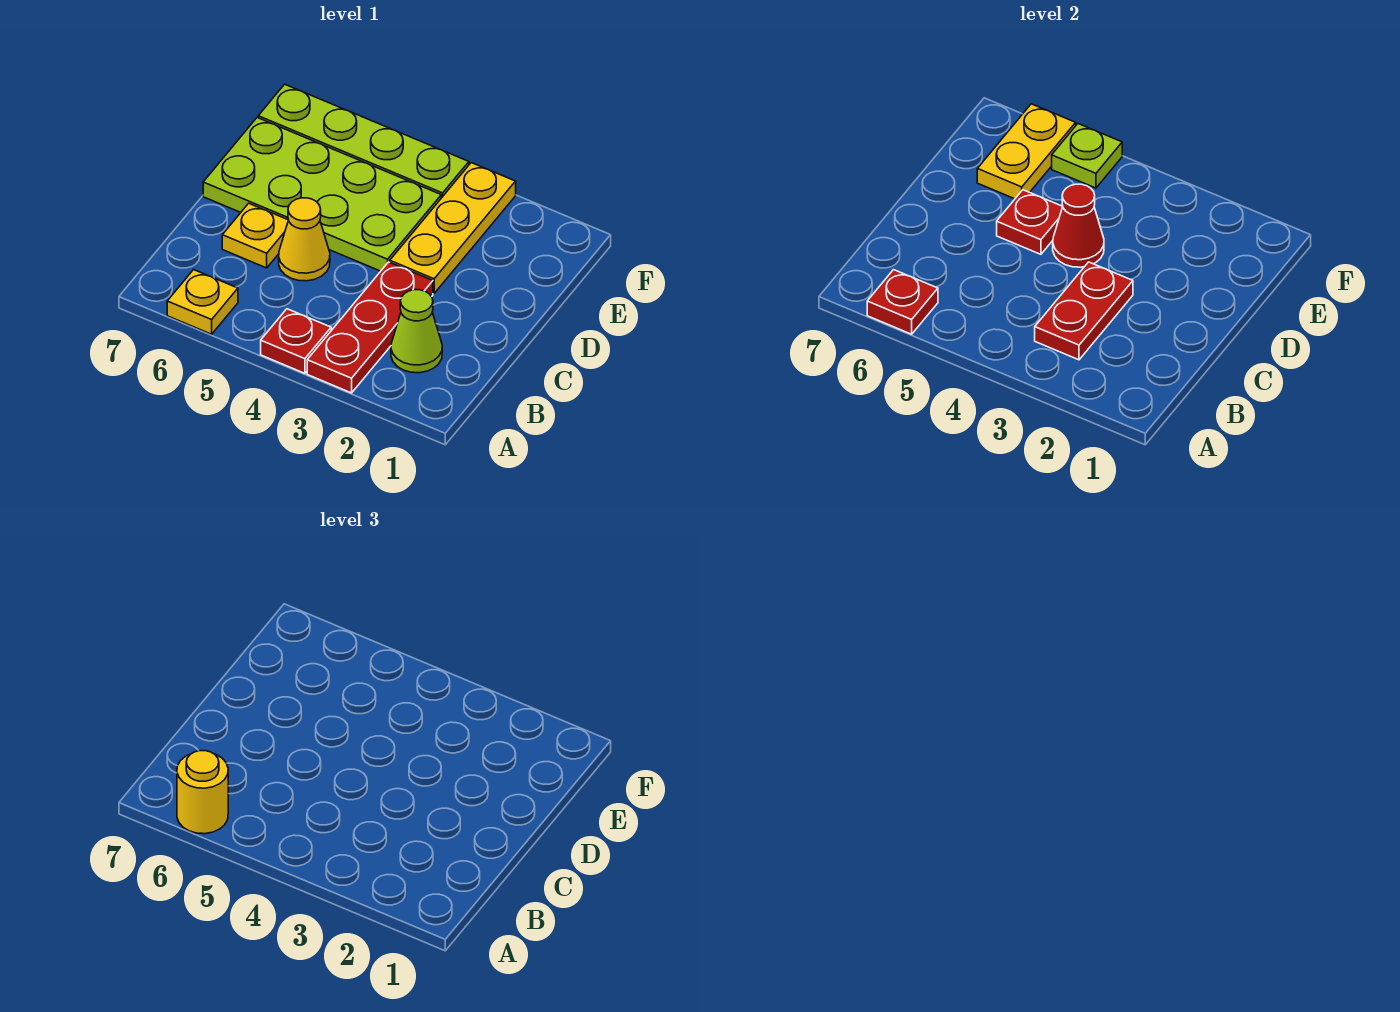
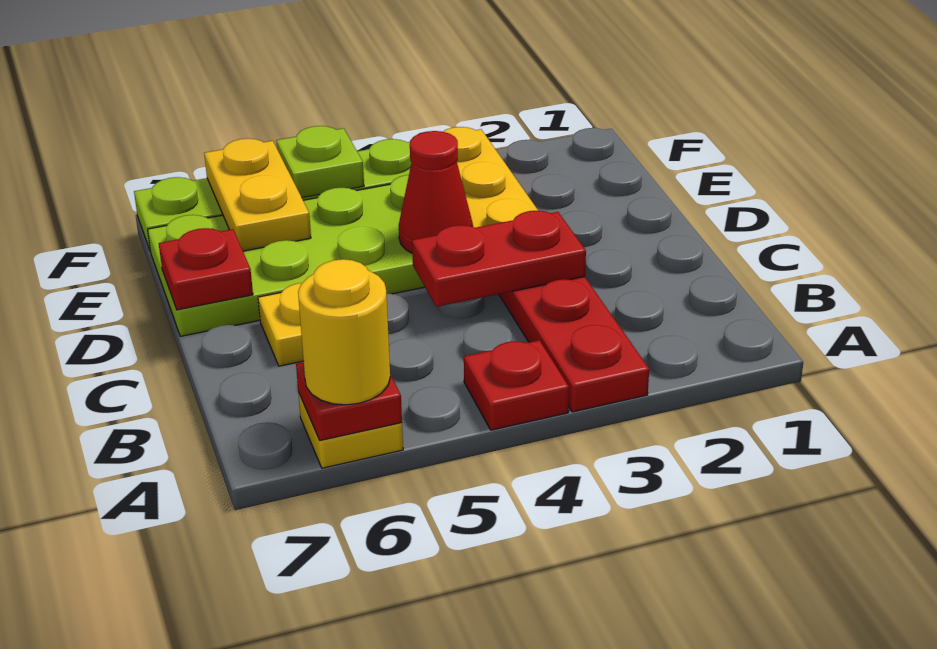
lime cone B2 level 1 -> none
red plate B3:C3 level 2 -> red plate C3:C4 level 2
yellow cone C5 level 1 -> none
red plate D5 level 2 -> red plate D7 level 2

